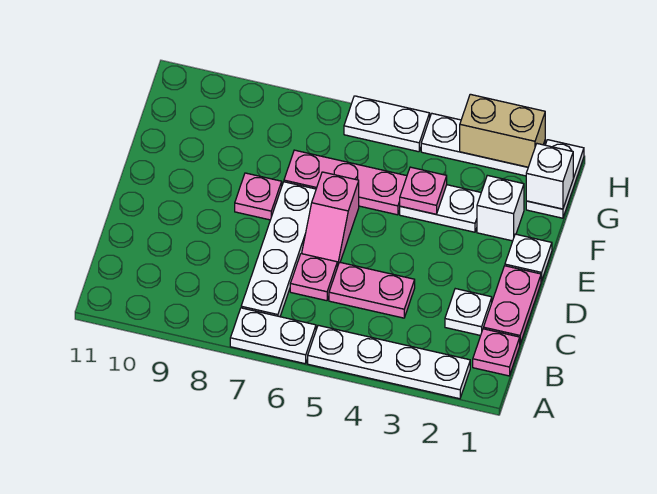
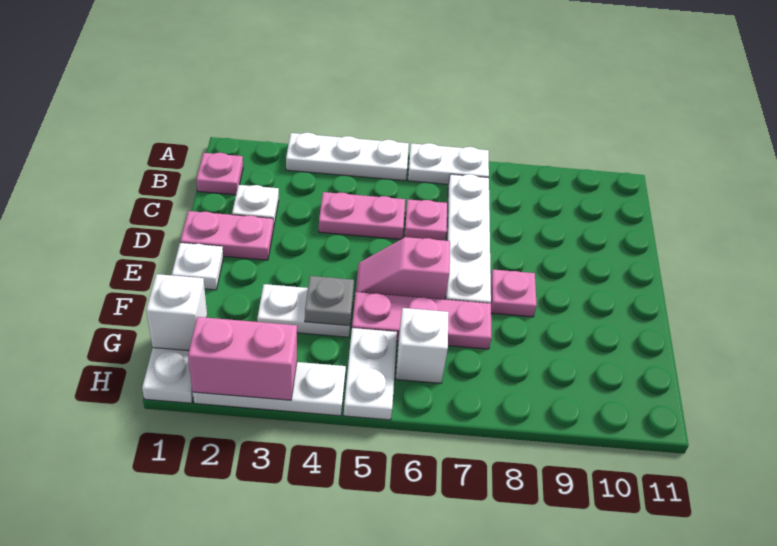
white plate A2:A5 level 1 -> white plate A3:A5 level 1
pink plate C1:D1 level 1 -> pink plate D1:D2 level 1
pink slope D6:E6 level 1 top E -> pink slope E5:E6 level 1 top 6
white brick F2 level 1 -> white brick G6 level 1
pink plate F4 level 2 -> grey plate F4 level 2
tan brick H2:H3 level 2 -> pink brick H2:H3 level 2
white plate H5:H6 level 1 -> white plate G5:H5 level 1

